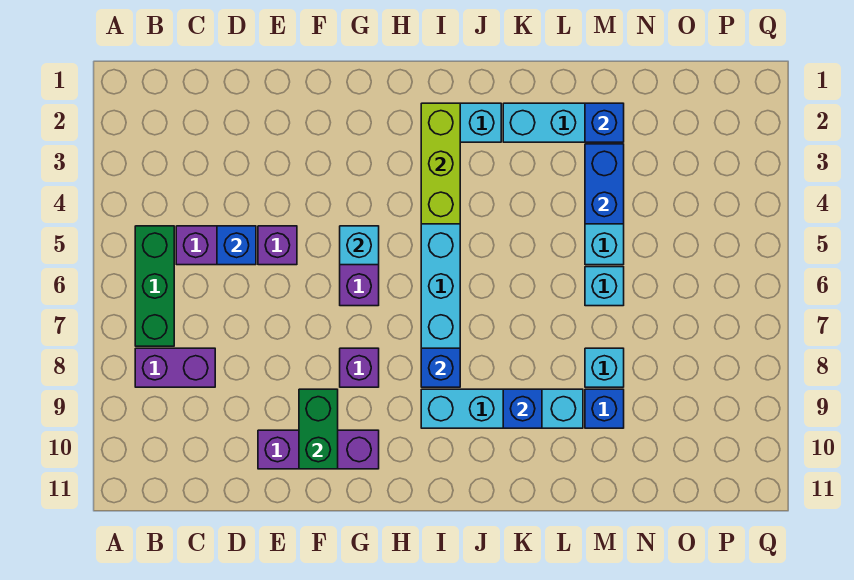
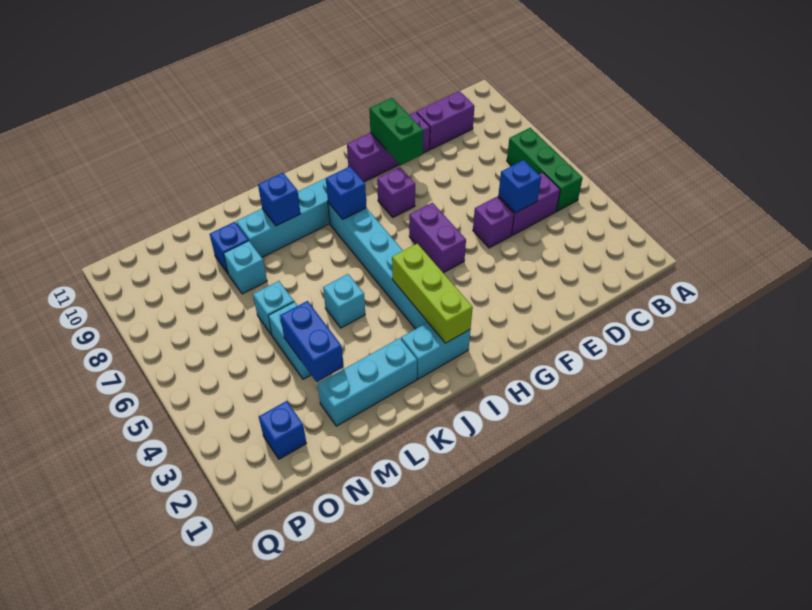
purple brick B8:C8 level 1 -> purple brick C10:D10 level 1
cyan brick G5 level 2 -> cyan brick K5 level 1
blue brick M2 level 2 -> blue brick O2 level 1

